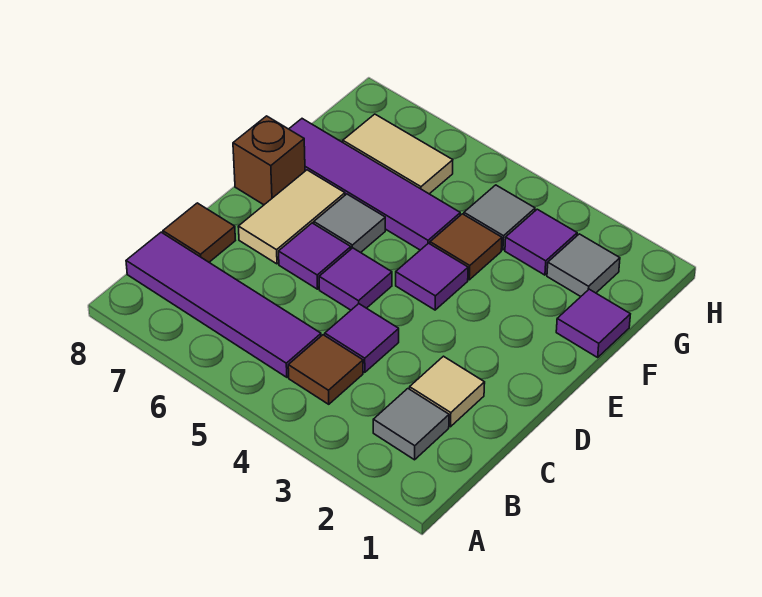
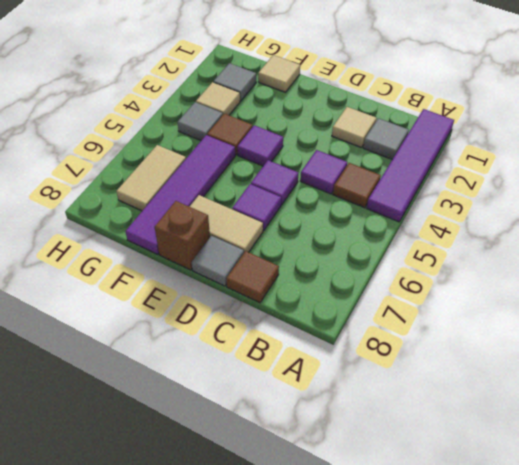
purple tile B5:B8 level 1 -> purple tile A1:A4 level 1
grey tile E6 level 1 -> grey tile D8 level 1
purple tile F1 level 1 -> tan tile F1 level 1
purple tile G3 level 1 -> tan tile G3 level 1

